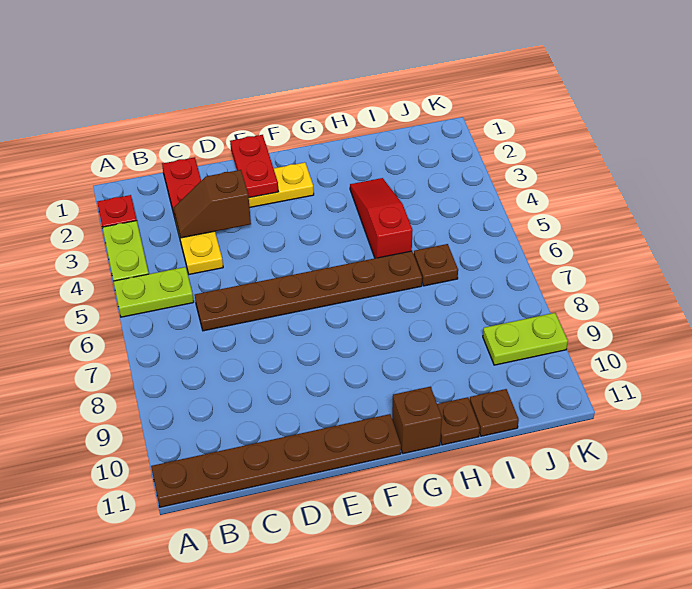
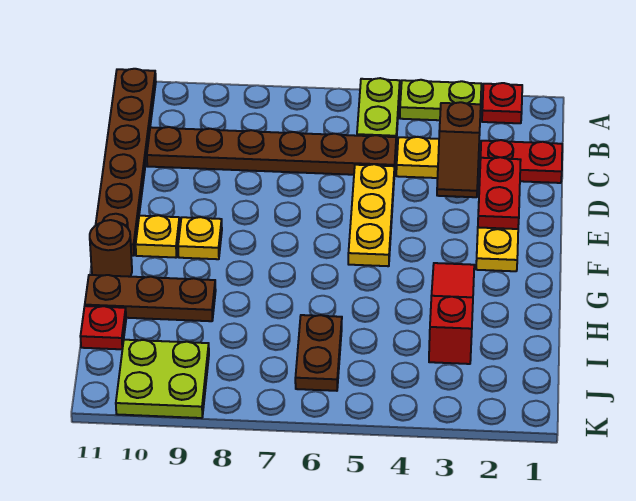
brown slope C3:D3 level 2 top D -> brown slope C3:D3 level 2 top C
brown plate C6:H6 level 1 -> brown plate C5:C10 level 1
none -> yellow plate D5:F5 level 1
red plate E1:E2 level 2 -> red plate D2:E2 level 2
none -> yellow plate F9 level 1
none -> yellow plate F10 level 1
brown brick G11 level 1 -> brown round brick G11 level 1
red slope H3:H5 level 1 top 5 -> red slope G3:I3 level 1 top I
brown plate H11 level 1 -> brown plate H9:H11 level 1
brown plate I6 level 1 -> brown plate I6:J6 level 1
brown plate I11 level 1 -> red plate I11 level 1
lime plate J9:K9 level 1 -> lime plate J9:K10 level 1

